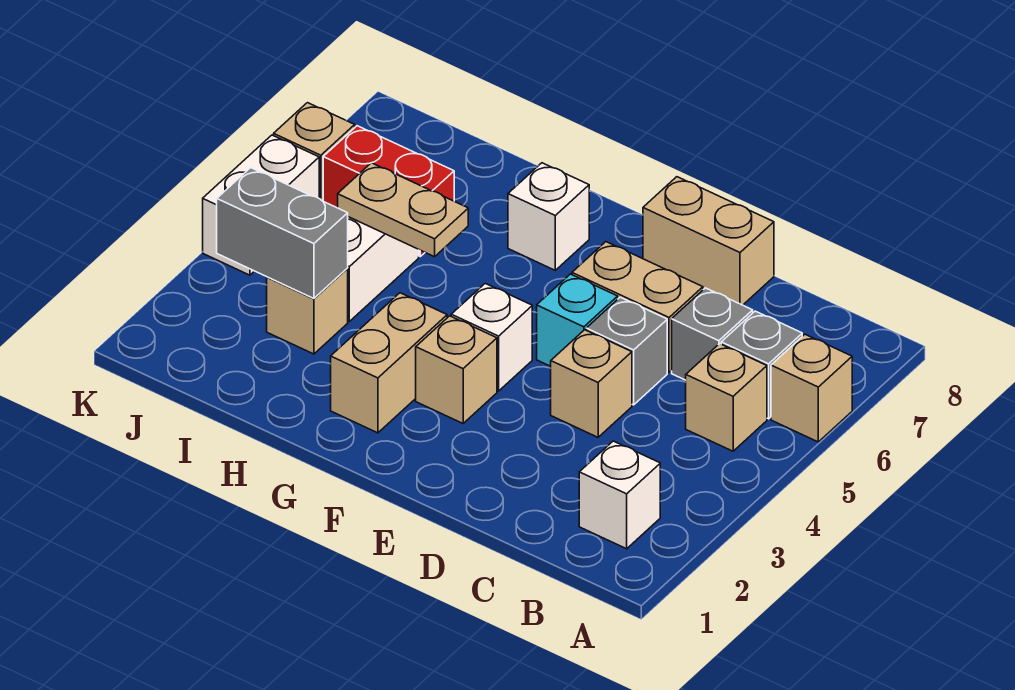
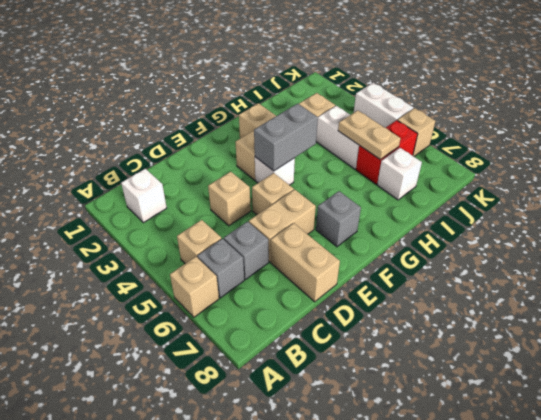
grey brick D5 level 1 -> grey brick F7 level 1
tan brick D8:E8 level 1 -> tan brick D7:D8 level 1
cyan brick E5 level 1 -> tan brick E5 level 1
white brick G7 level 1 -> white brick I7 level 1
tan plate H5:I5 level 2 -> tan plate I5:I6 level 2
grey brick I3:J3 level 2 -> grey brick F4:G4 level 2

